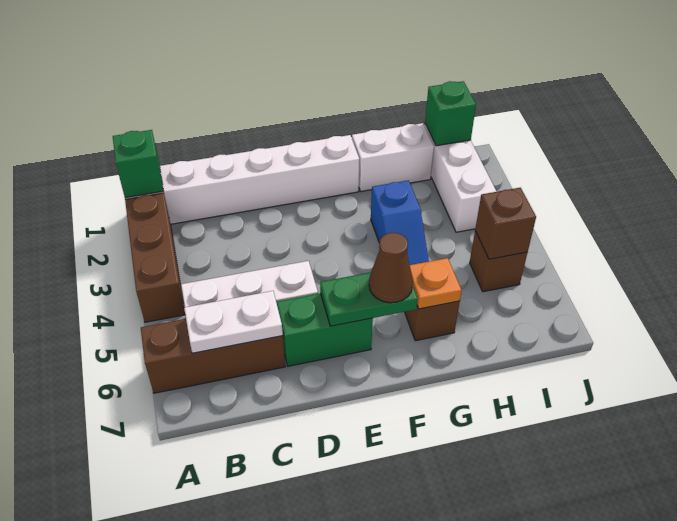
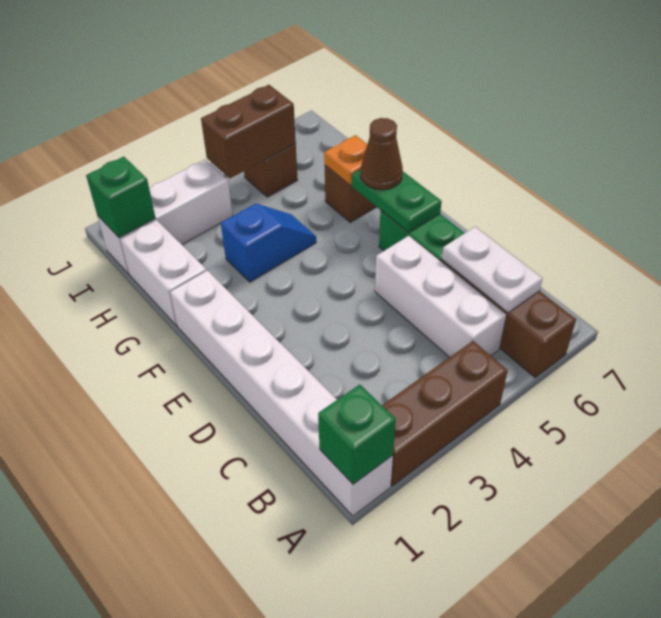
brown brick I5 level 2 -> brown brick I4:I5 level 2

